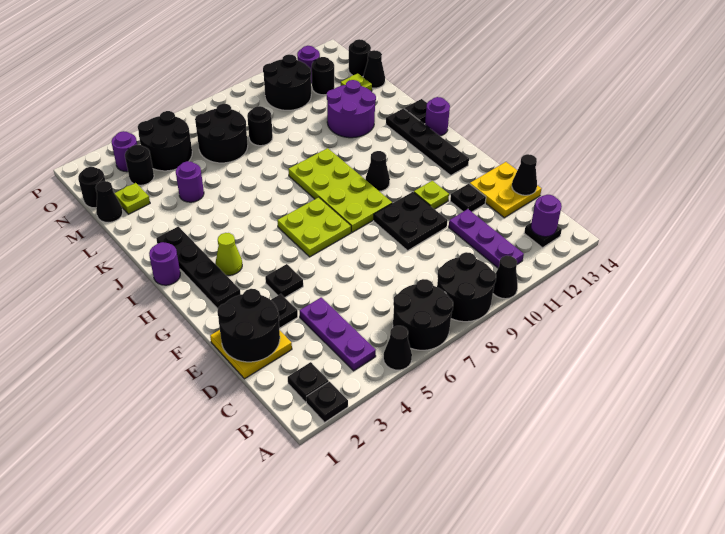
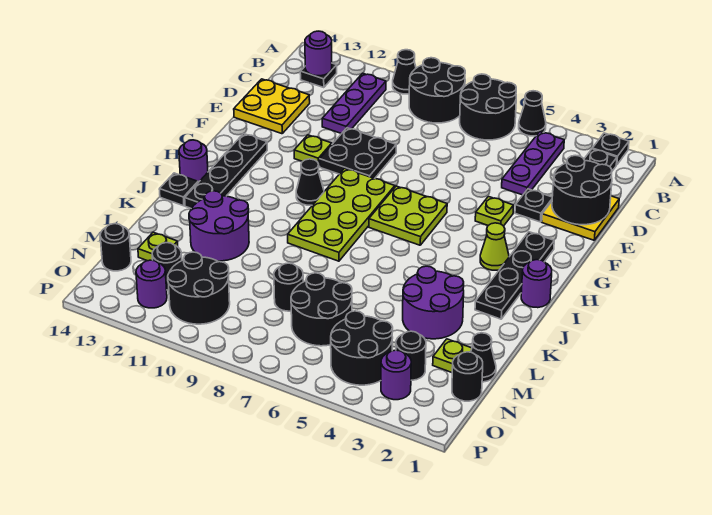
black cone D14 level 2 -> none
black plate E12 level 1 -> none
black plate F4 level 1 -> lime plate F4 level 1
purple round brick L4 level 1 -> purple round brick K3:L4 level 1
black cone M14 level 1 -> none

